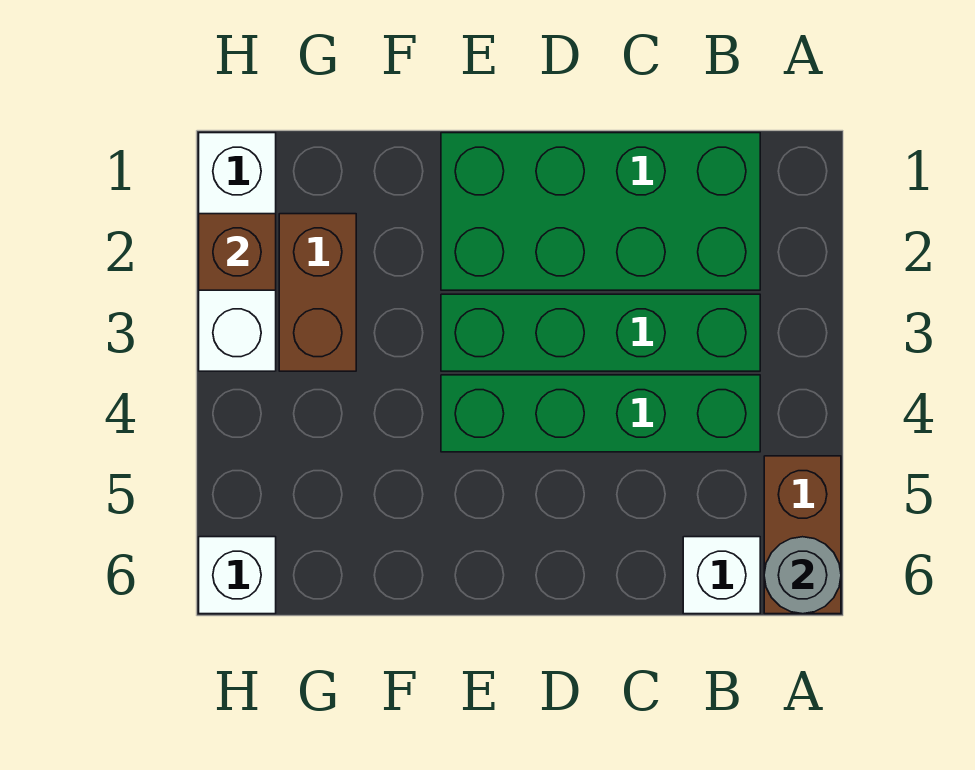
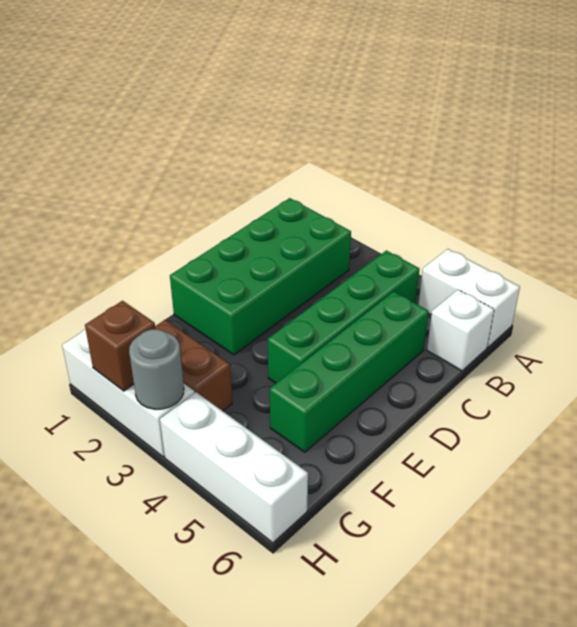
brown brick A5:A6 level 1 -> white brick A5:A6 level 1
grey round brick A6 level 2 -> grey round brick H3 level 2
green brick B3:E3 level 1 -> green brick C5:F5 level 1
white brick H6 level 1 -> white brick H4:H6 level 1

